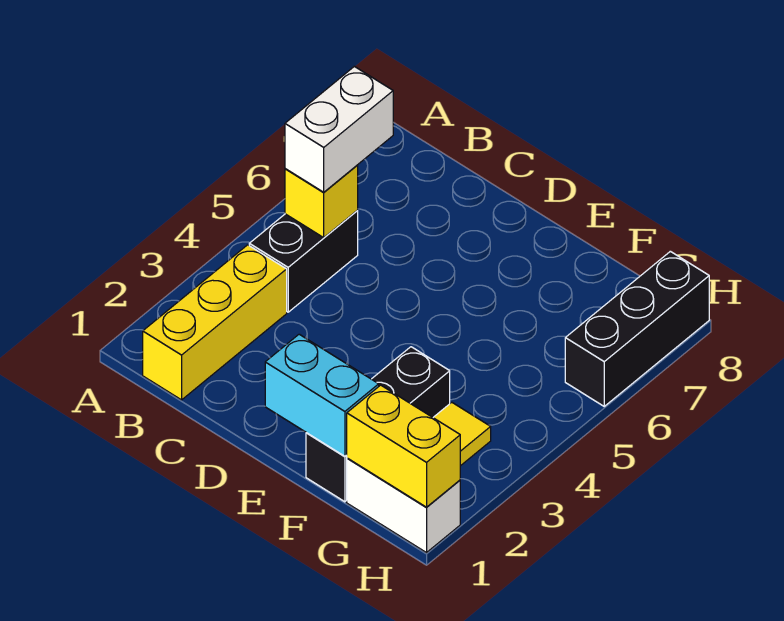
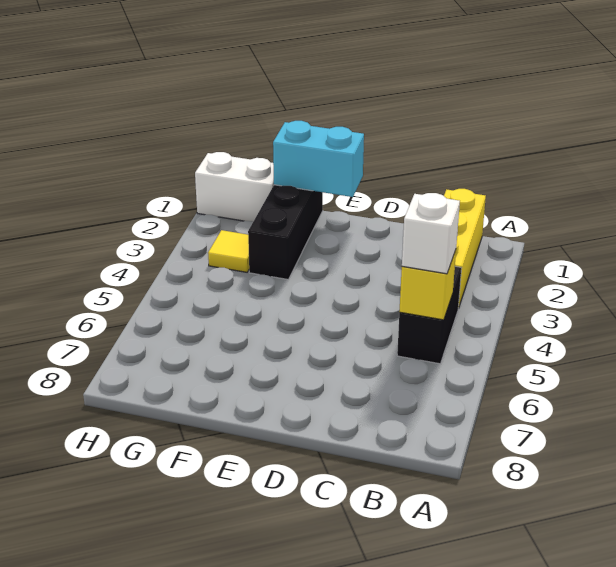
white brick B5:B6 level 3 -> white brick B5 level 3
yellow brick G1:H1 level 2 -> none
black brick H6:H8 level 1 -> none

